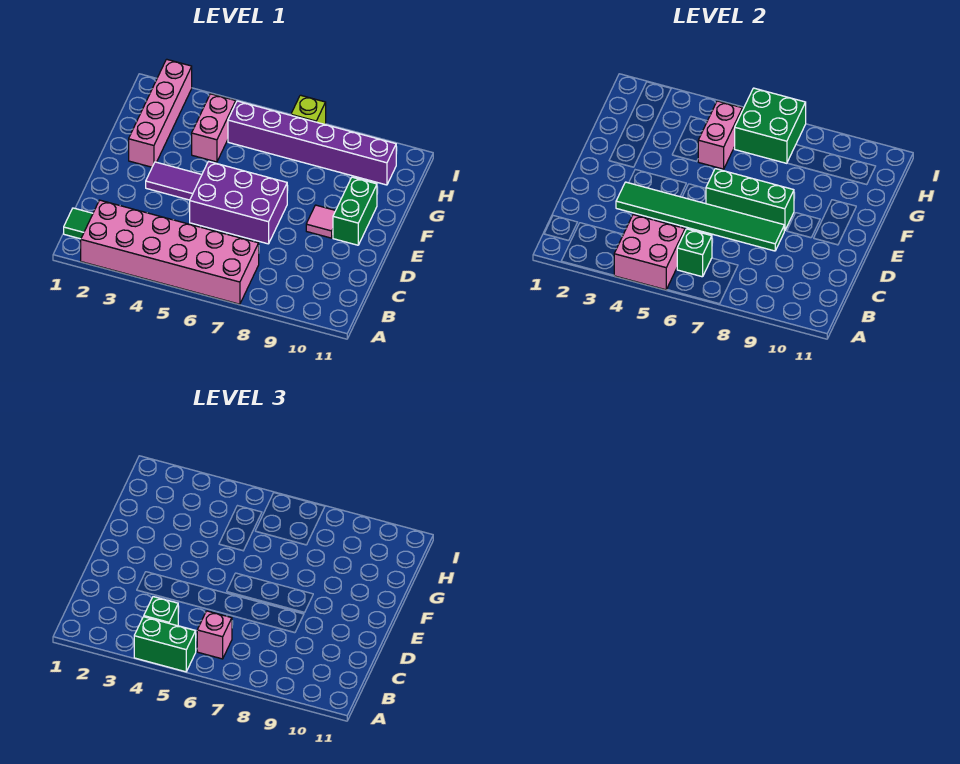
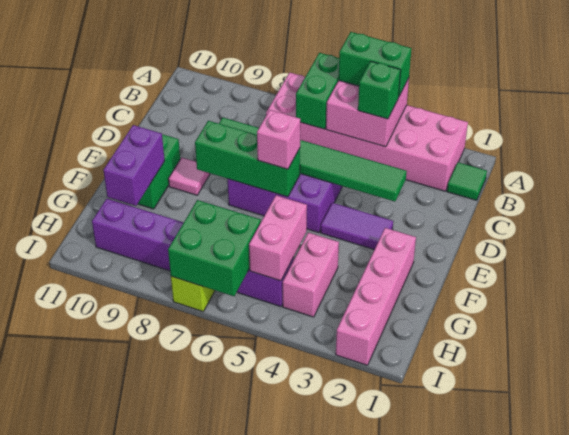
green brick B6 level 2 -> green brick A6:B6 level 2
pink brick B6 level 3 -> pink brick E6 level 3
none -> purple brick F10:G10 level 2

